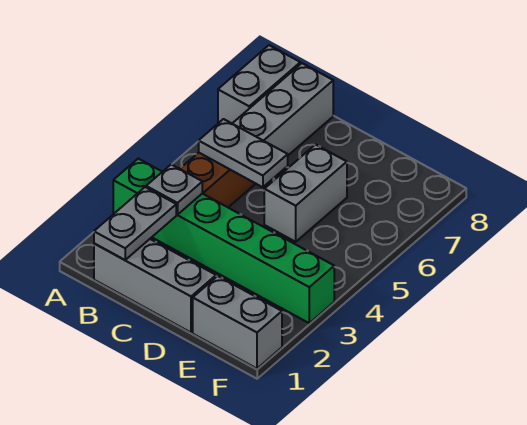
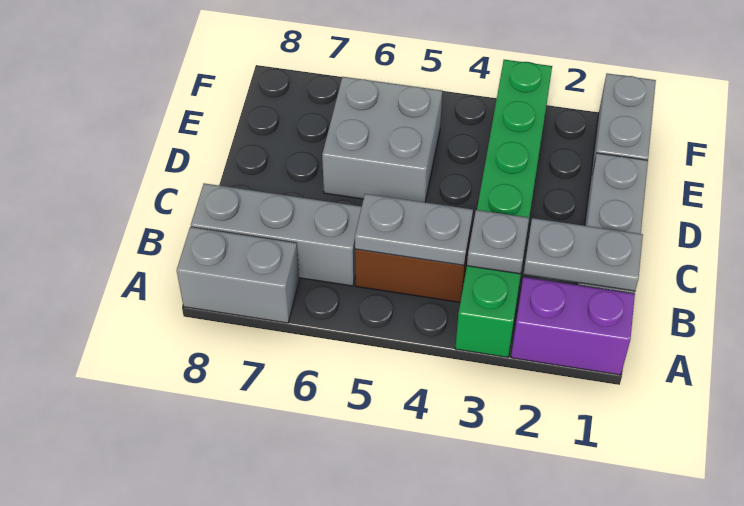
none -> purple brick A1:A2 level 1
grey plate B5:C5 level 2 -> grey plate B4:B5 level 2
grey brick D5:D6 level 1 -> grey brick D5:E6 level 1

